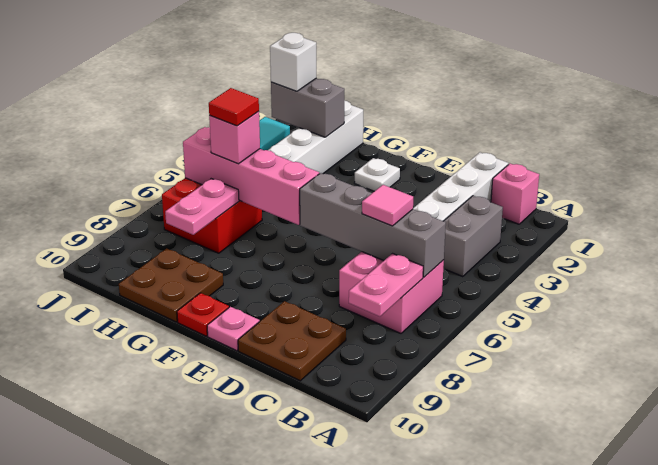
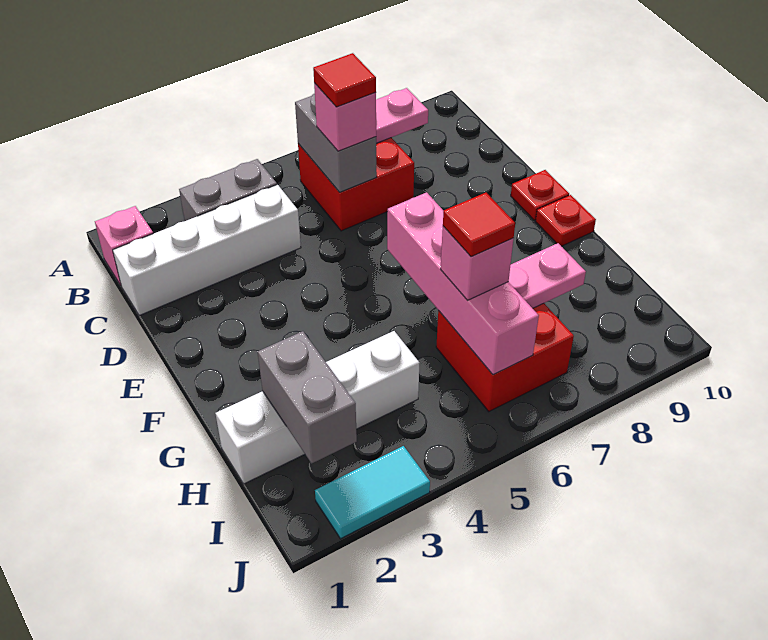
pink brick B6:C7 level 1 -> red brick B6:C7 level 1
grey brick B6:E6 level 2 -> grey brick B6:C6 level 2
pink tile C6 level 3 -> pink brick C6 level 3
none -> red tile C6 level 4
brown plate C9:D10 level 1 -> none
pink plate E10 level 1 -> red plate E10 level 1
white plate F2 level 1 -> none
brown plate G9:H10 level 1 -> none
white brick I2 level 3 -> none

